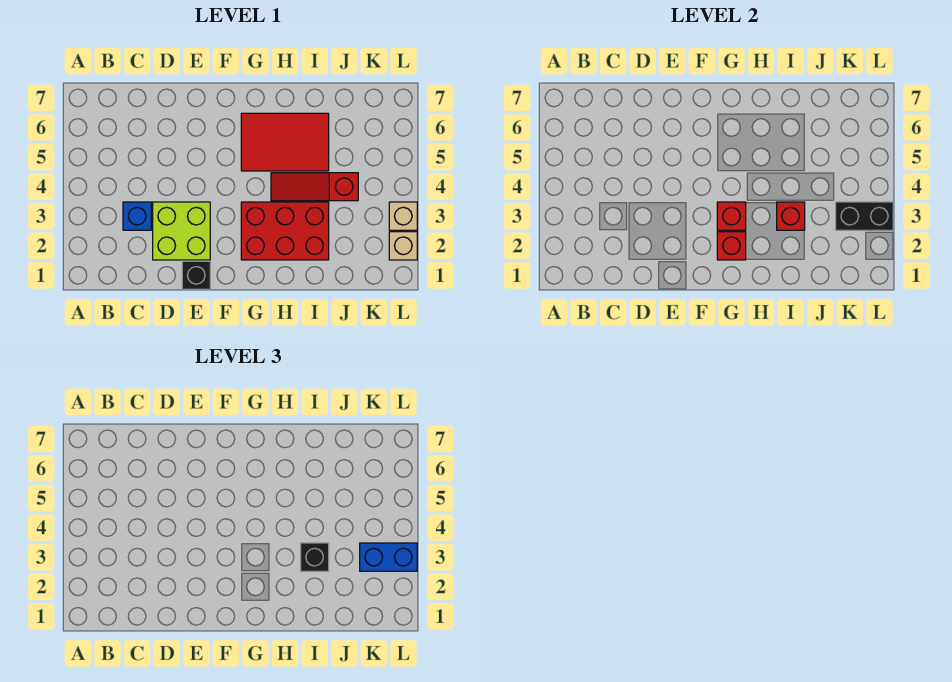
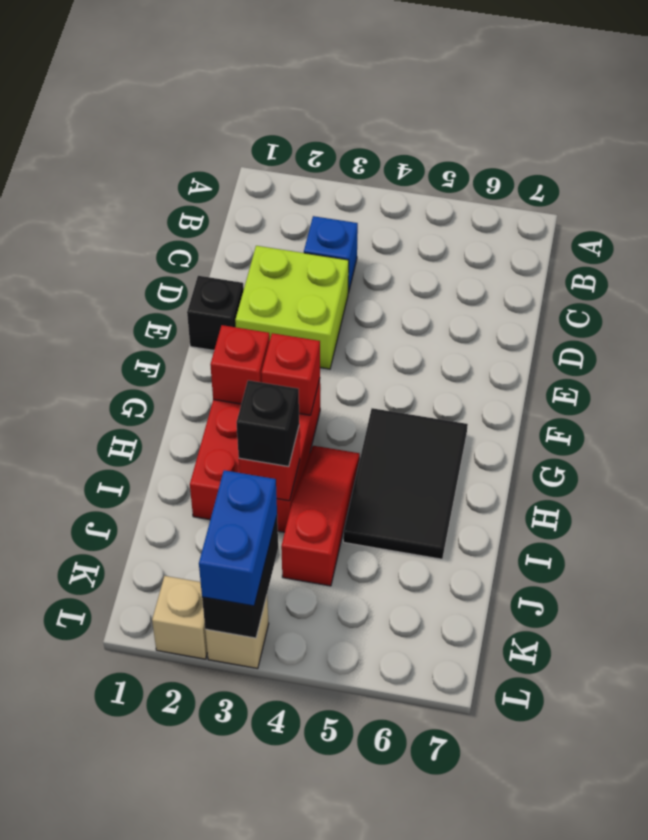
red tile G5:I6 level 1 -> black tile G5:I6 level 1

